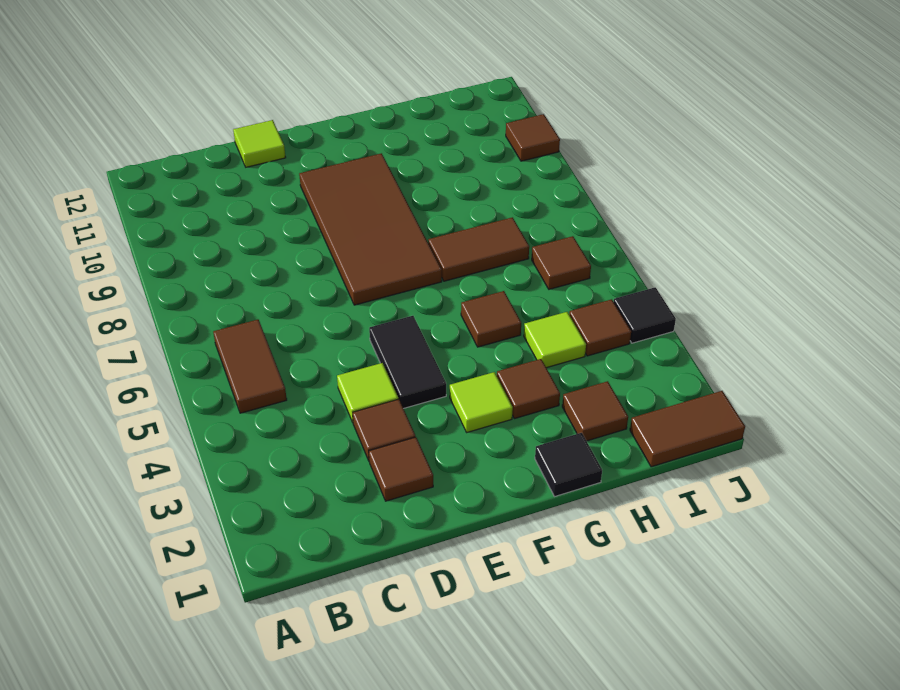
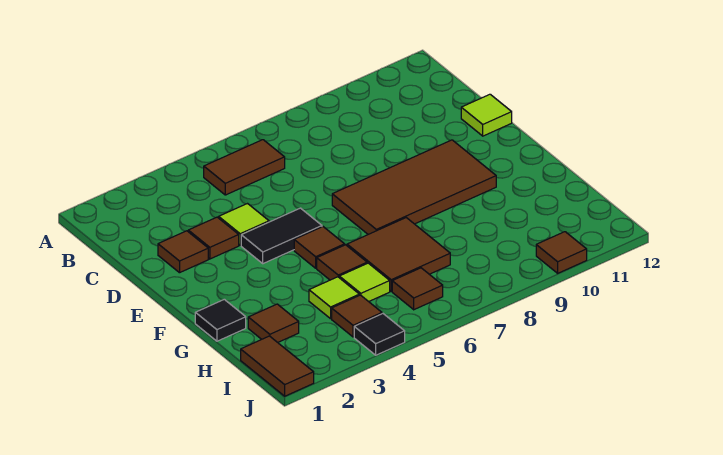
lime tile F3 level 1 -> lime tile H5 level 1
brown tile G3 level 1 -> brown tile F5 level 1
brown tile G7:H7 level 1 -> brown tile G6:H7 level 1

